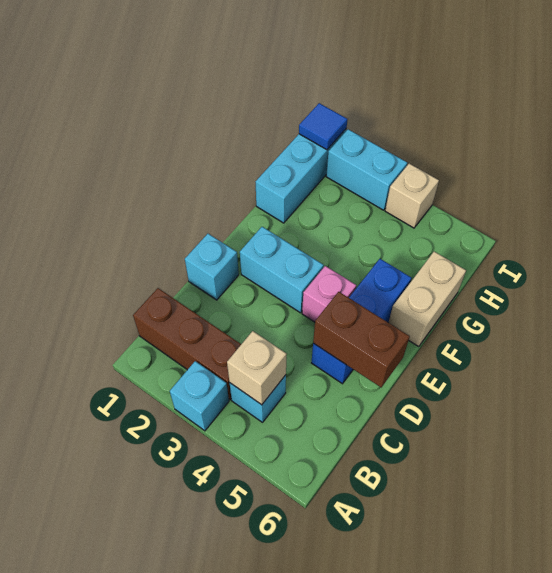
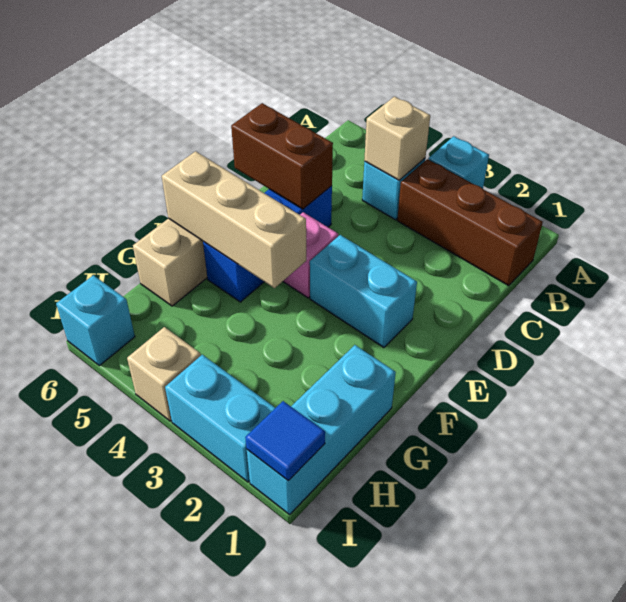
cyan brick D1 level 1 -> cyan brick I6 level 1
none -> tan brick F4:F6 level 2

